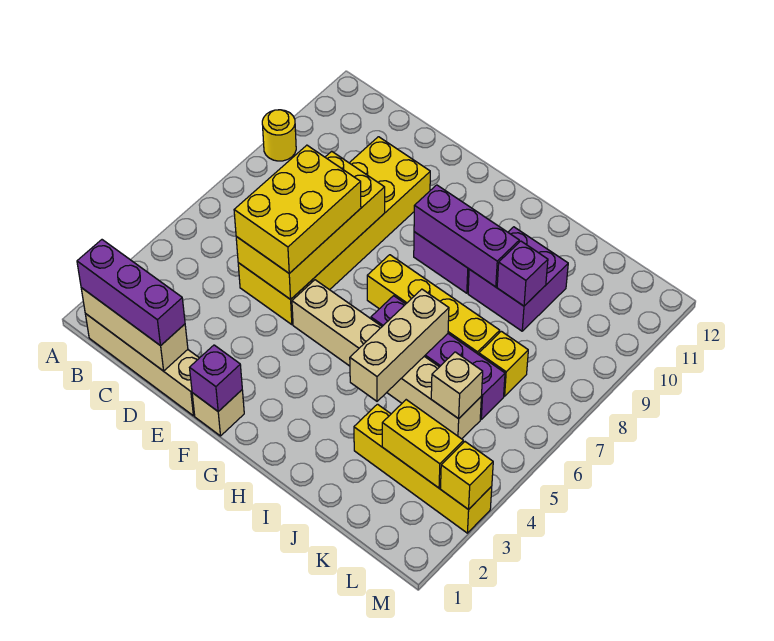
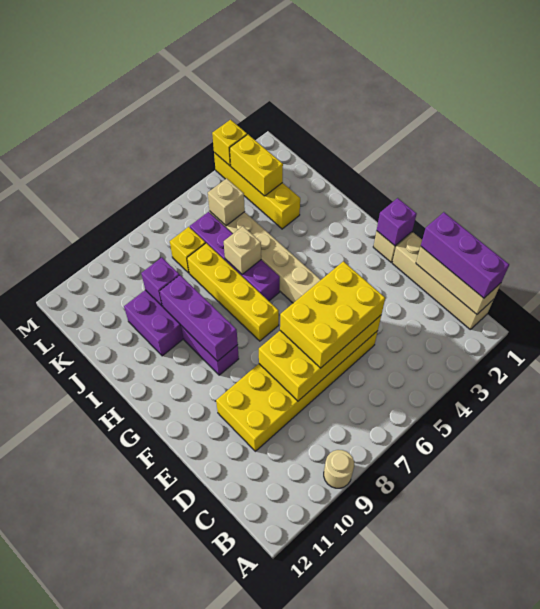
yellow round brick A9 level 1 -> tan round brick A9 level 1
tan brick I4:I6 level 2 -> tan brick I6 level 2

